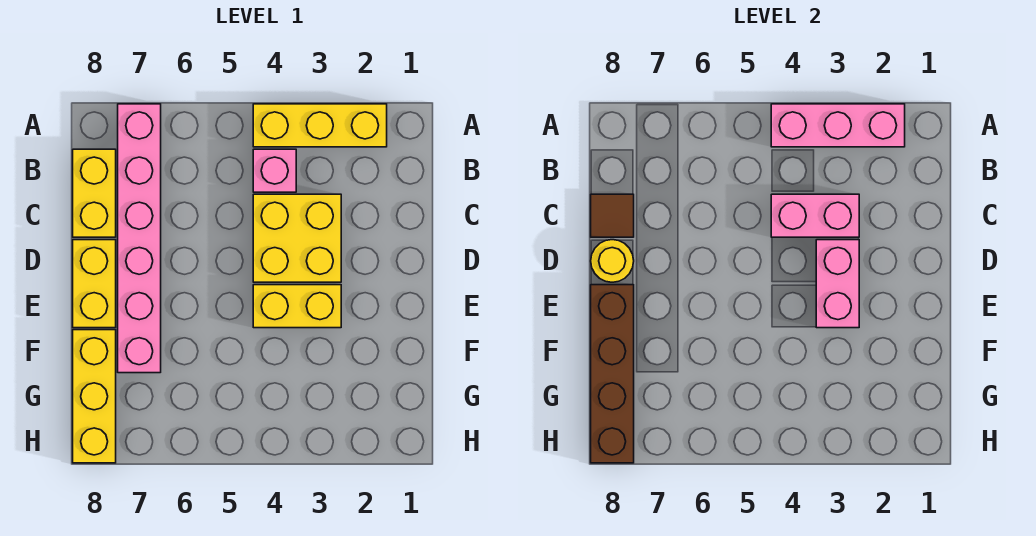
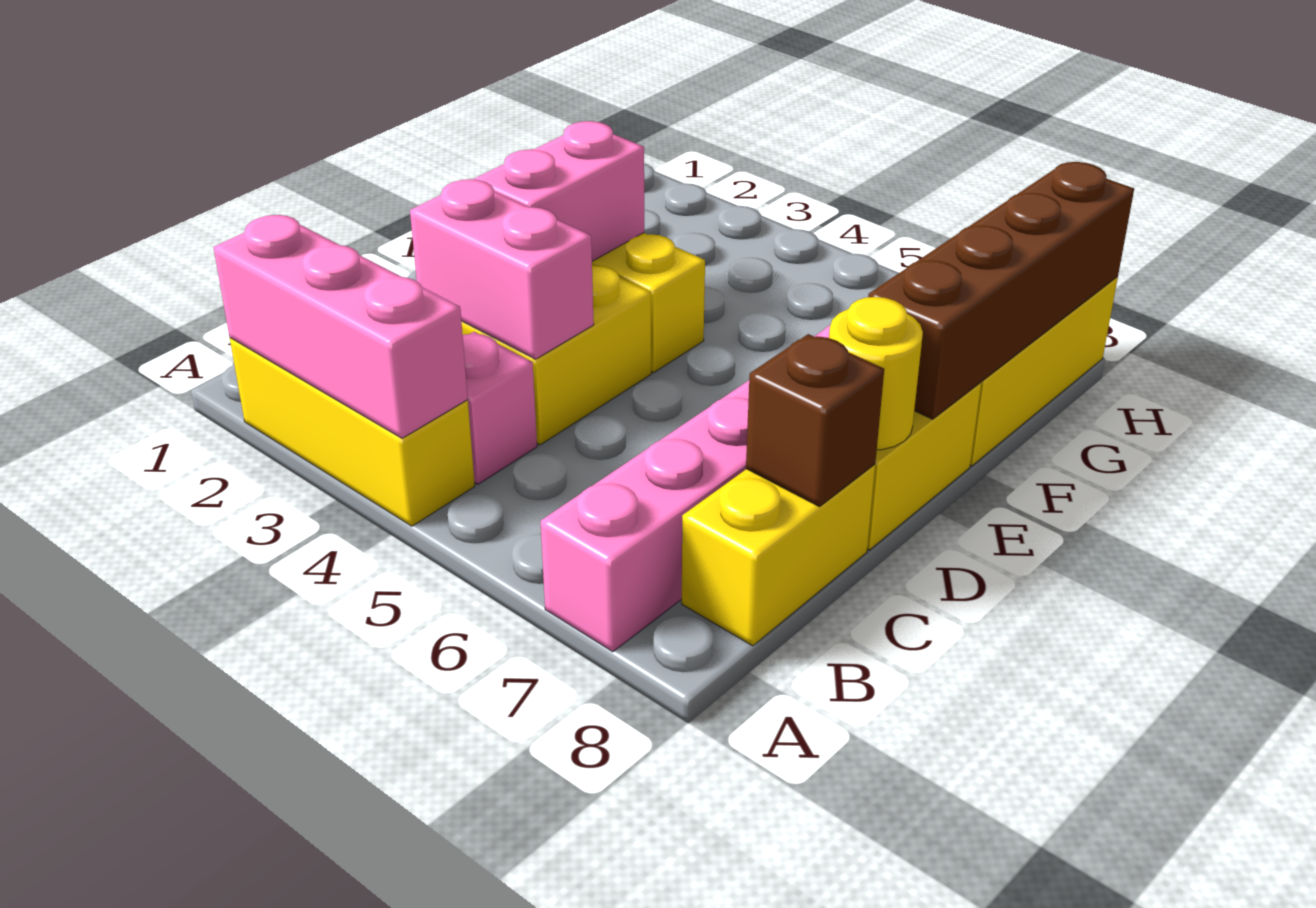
brown tile C8 level 2 -> brown brick C8 level 2

